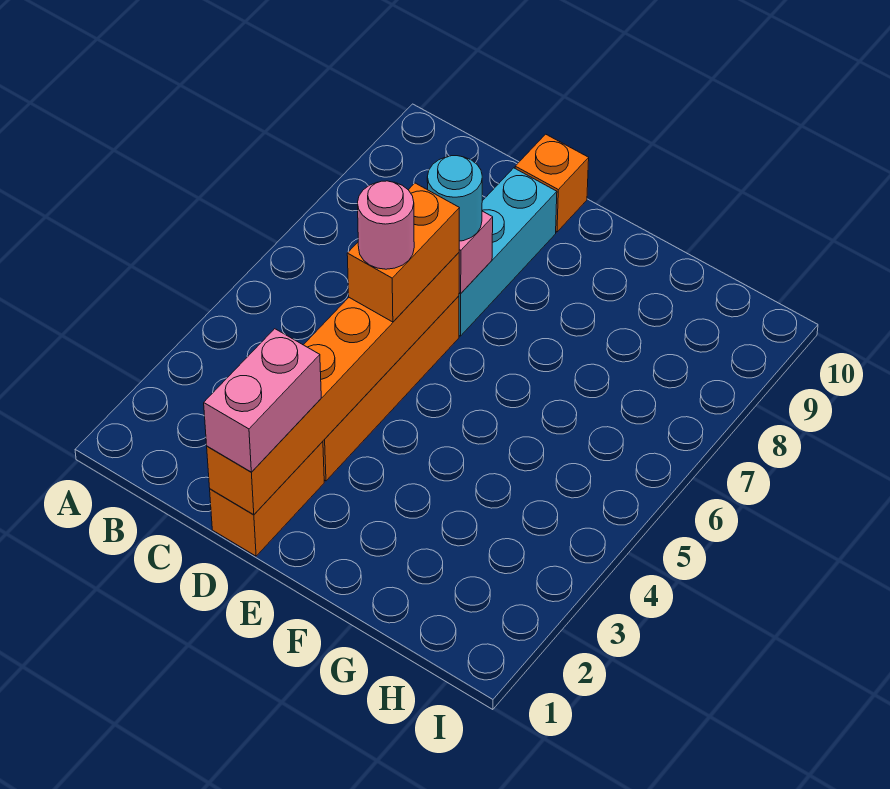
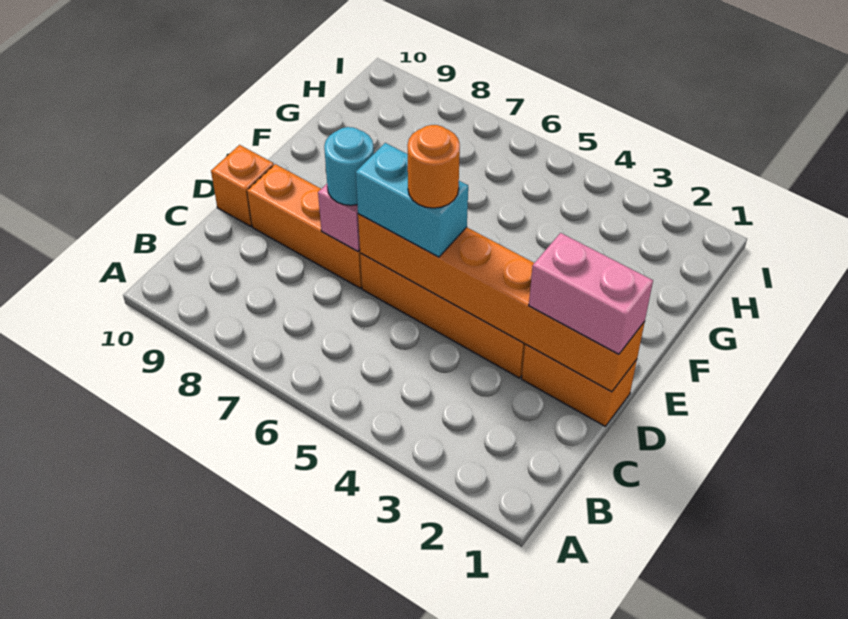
orange brick D5:D6 level 3 -> cyan brick D5:D6 level 3
pink round brick D5 level 4 -> orange round brick D5 level 4
cyan brick D7:D9 level 1 -> orange brick D7:D9 level 1

